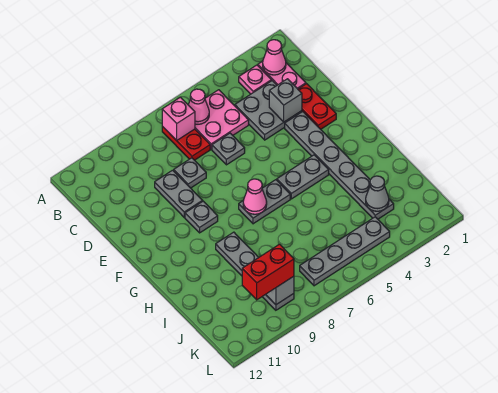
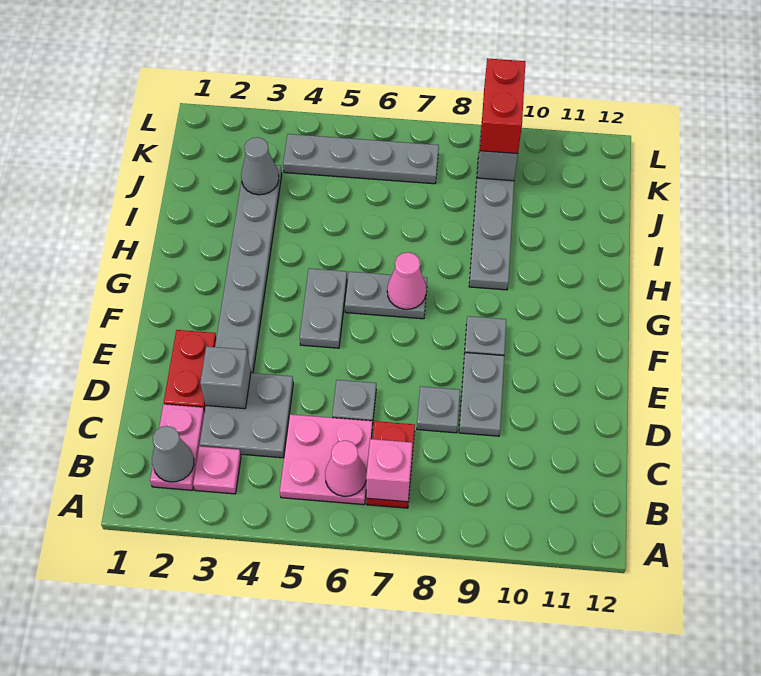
pink cone B2 level 2 -> grey cone B2 level 2
grey plate G4:G5 level 1 -> grey plate F5:G5 level 1
red brick K9:K10 level 3 -> red brick K9:L9 level 3

